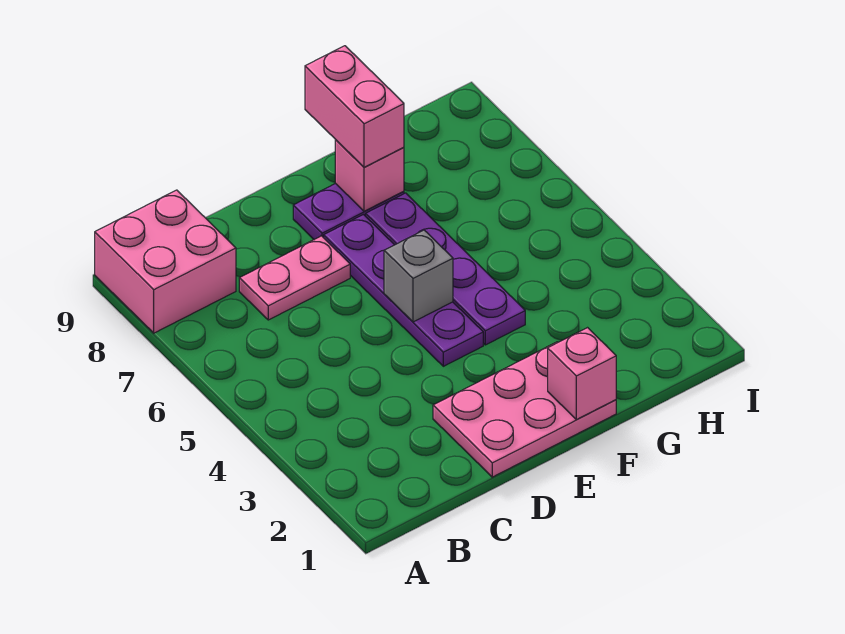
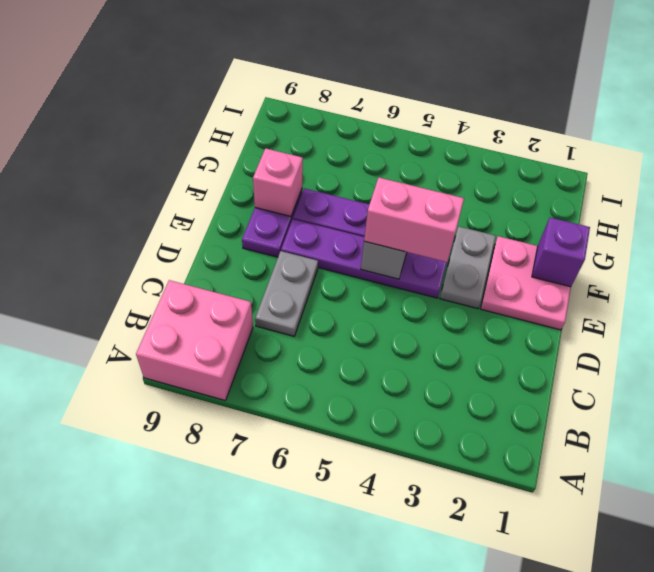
pink plate C7:D7 level 1 -> grey plate C7:D7 level 1
pink plate D1:F2 level 1 -> pink plate E1:F2 level 1
none -> grey plate E3:F3 level 1
pink brick F1 level 2 -> purple brick F1 level 2
pink brick F8:F9 level 3 -> pink brick E4:E5 level 3

